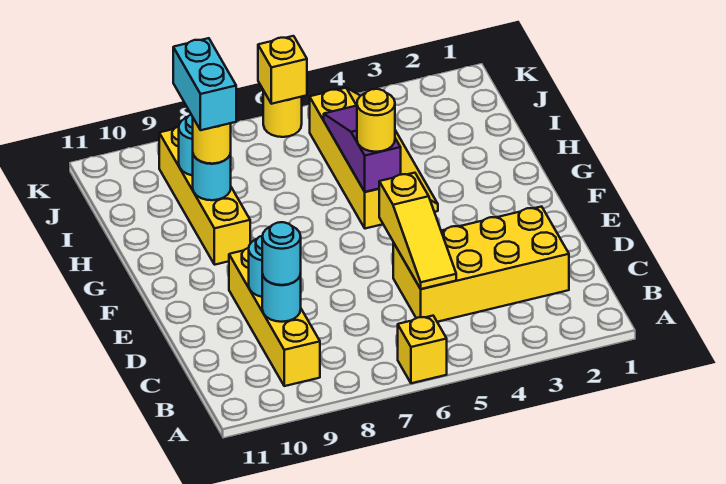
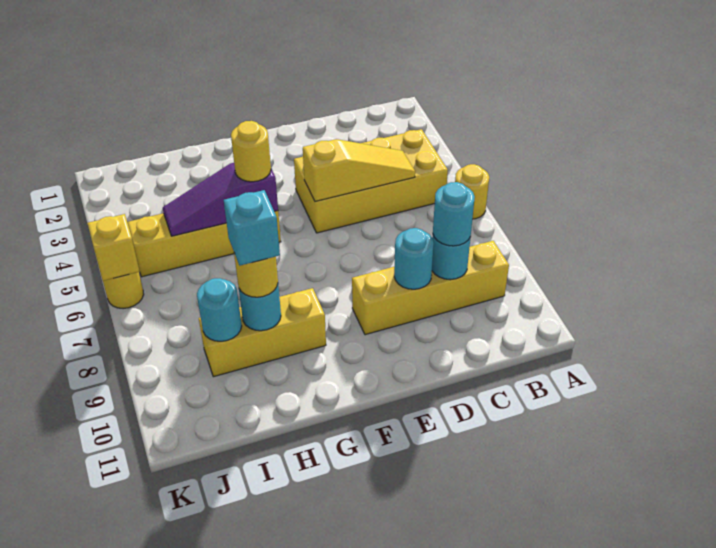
yellow brick A6 level 1 -> yellow round brick A6 level 1
yellow brick C2:D5 level 1 -> yellow brick B4:E5 level 1
yellow brick G9:J9 level 1 -> yellow brick G9:I9 level 1
cyan brick H9:I9 level 4 -> cyan brick H9 level 4

